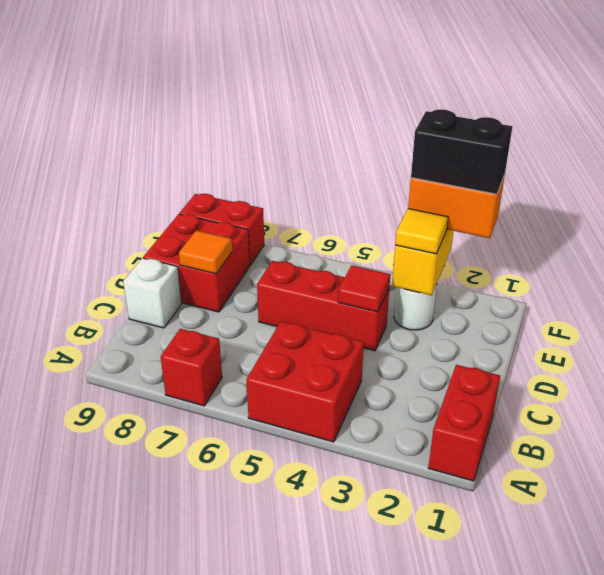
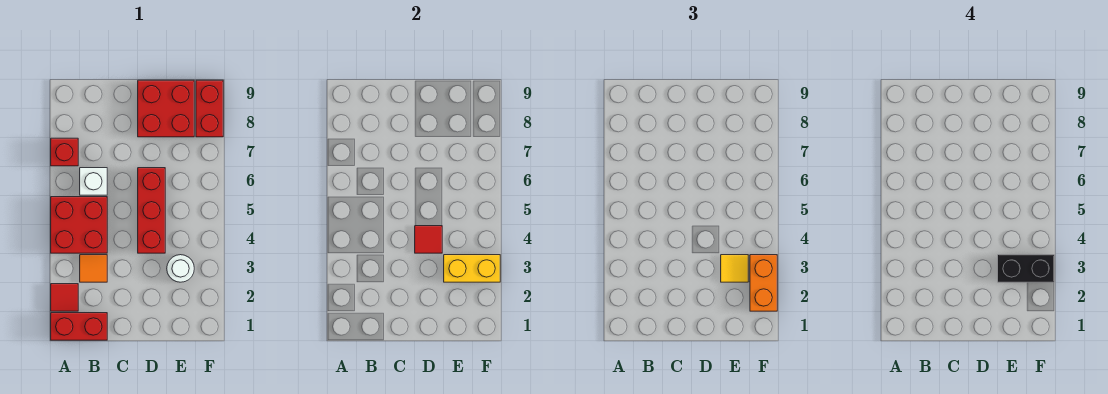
none -> red tile A2 level 1
white brick C9 level 1 -> white brick B6 level 1
orange tile D8 level 2 -> orange tile B3 level 1
black brick F2:F3 level 4 -> black brick E3:F3 level 4

